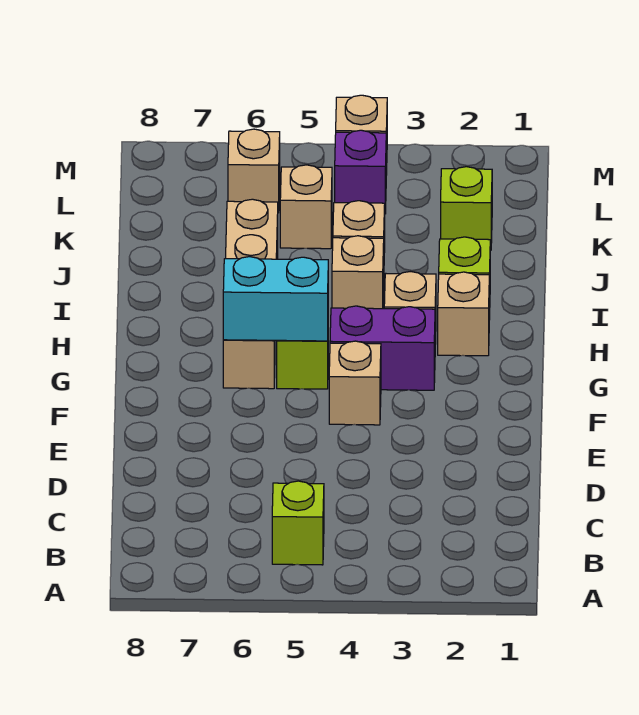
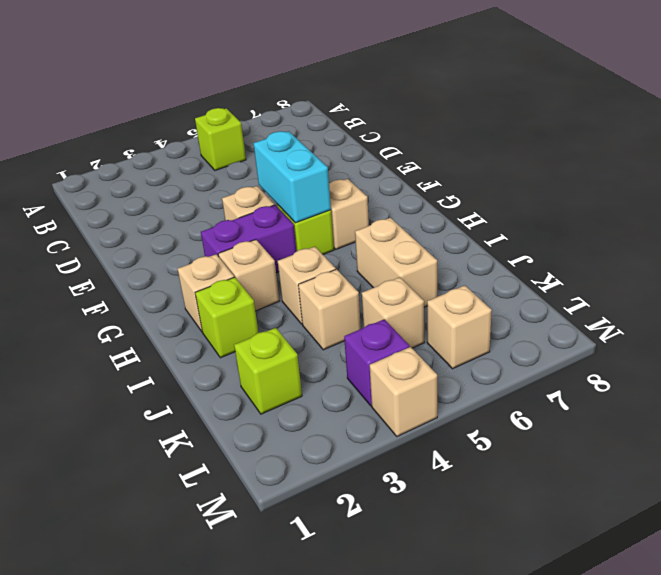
cyan brick G5:G6 level 2 -> cyan brick F5:G5 level 2

